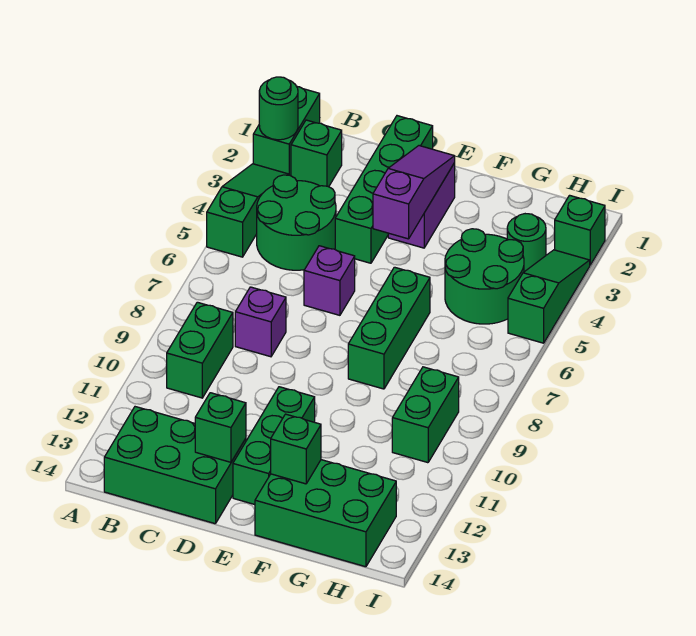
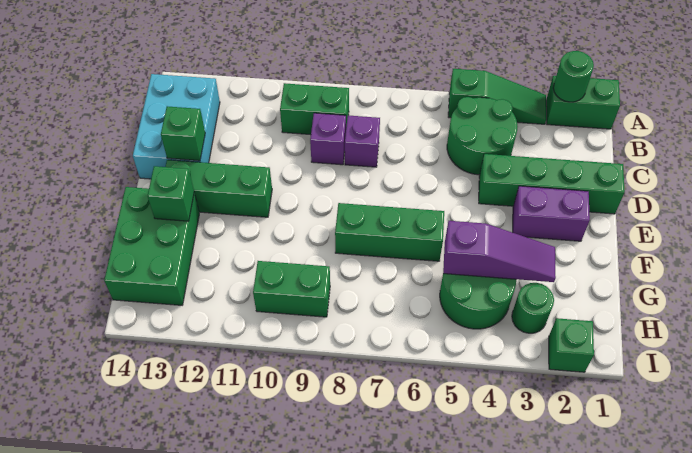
green brick B2 level 1 -> none
green brick B13:D14 level 1 -> cyan brick B13:D14 level 1
purple brick D6 level 1 -> purple brick C9 level 1
purple slope E2:E4 level 2 top 4 -> purple slope G3:G5 level 2 top 5
green slope I3:I5 level 1 top 5 -> none

